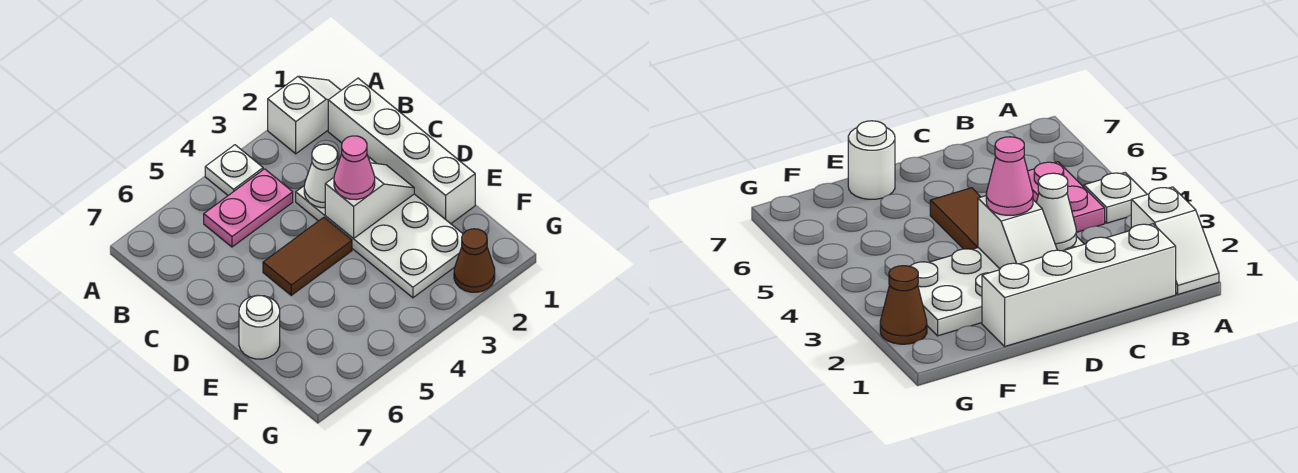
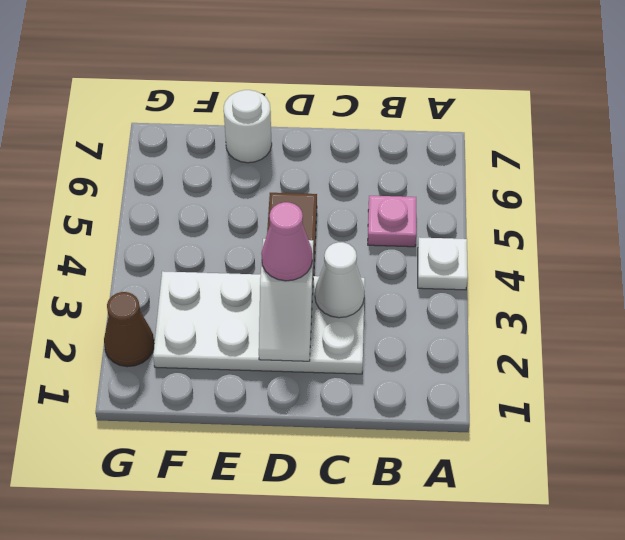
white slope A1:A2 level 1 top 2 -> none
white brick B1:E1 level 1 -> none
pink plate B4:B5 level 1 -> pink plate B5 level 1

